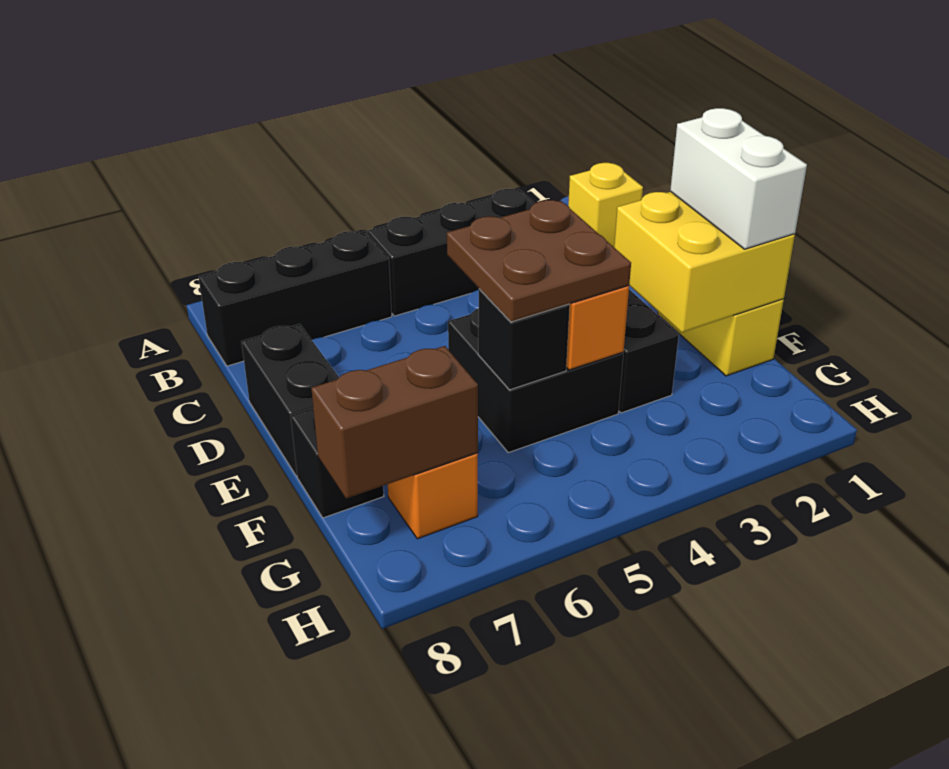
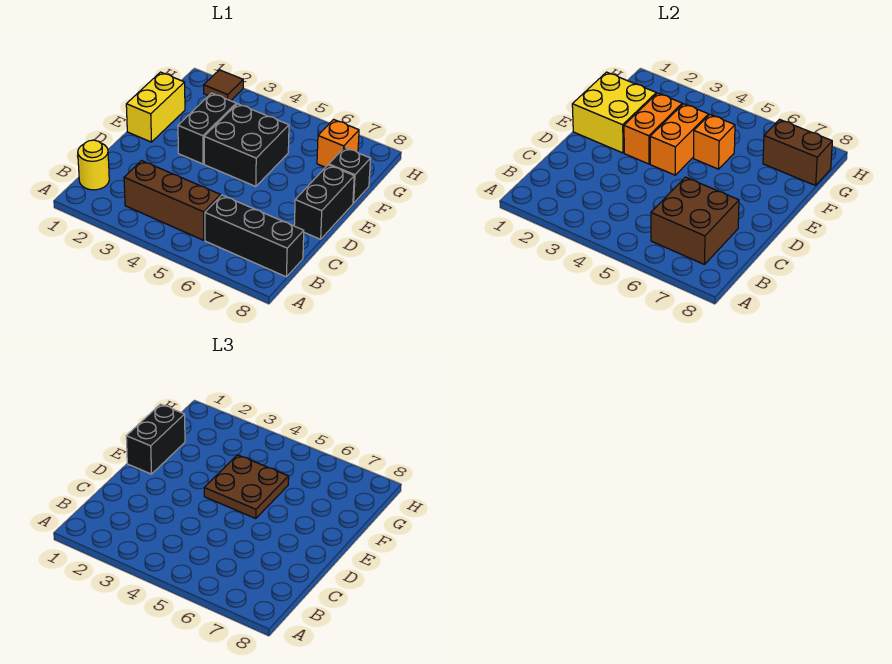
yellow brick B1 level 1 -> yellow round brick B1 level 1
black brick B3:B5 level 1 -> brown brick B3:B5 level 1
none -> brown brick B6:C7 level 2
white brick E1:F1 level 3 -> black brick E1:F1 level 3
none -> orange brick E3:F3 level 2
black brick F5 level 2 -> orange brick F5 level 2
none -> brown tile H2 level 1

